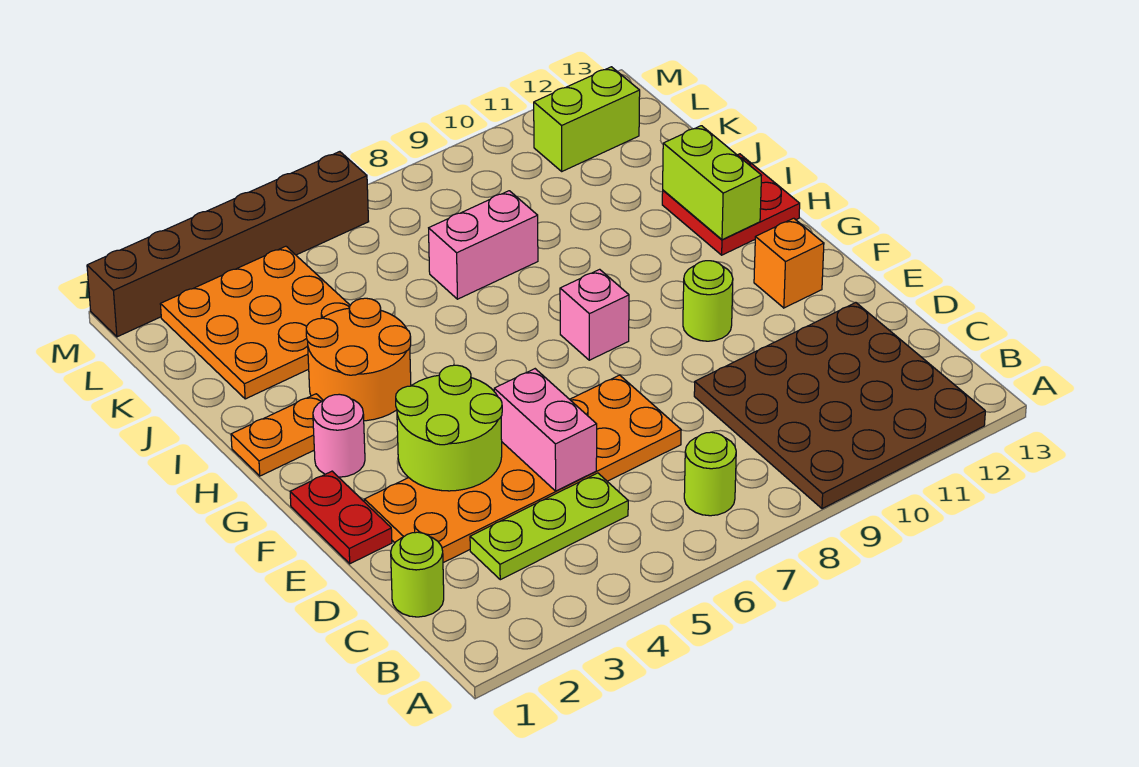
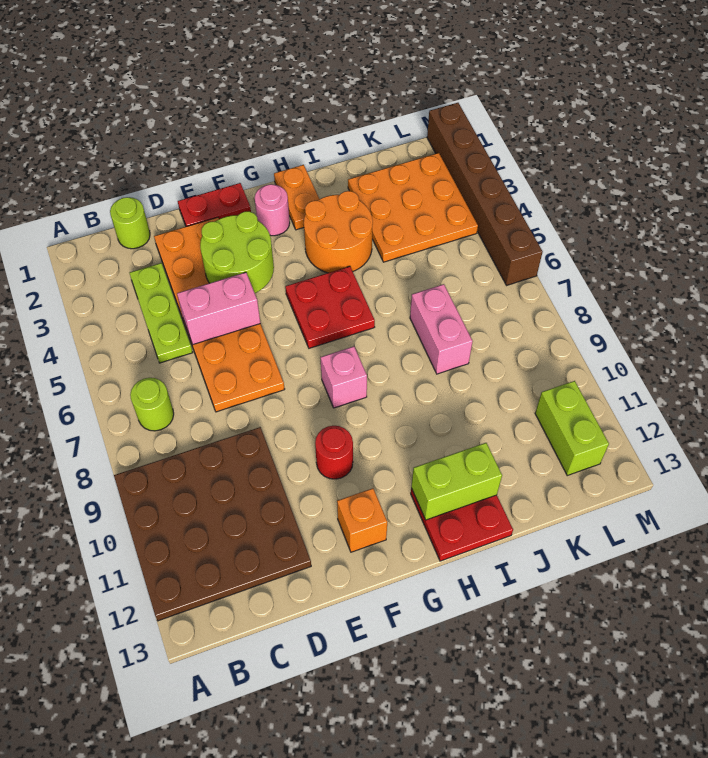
lime round brick F10 level 1 -> red round brick F10 level 1
none -> red plate G5:H6 level 1

